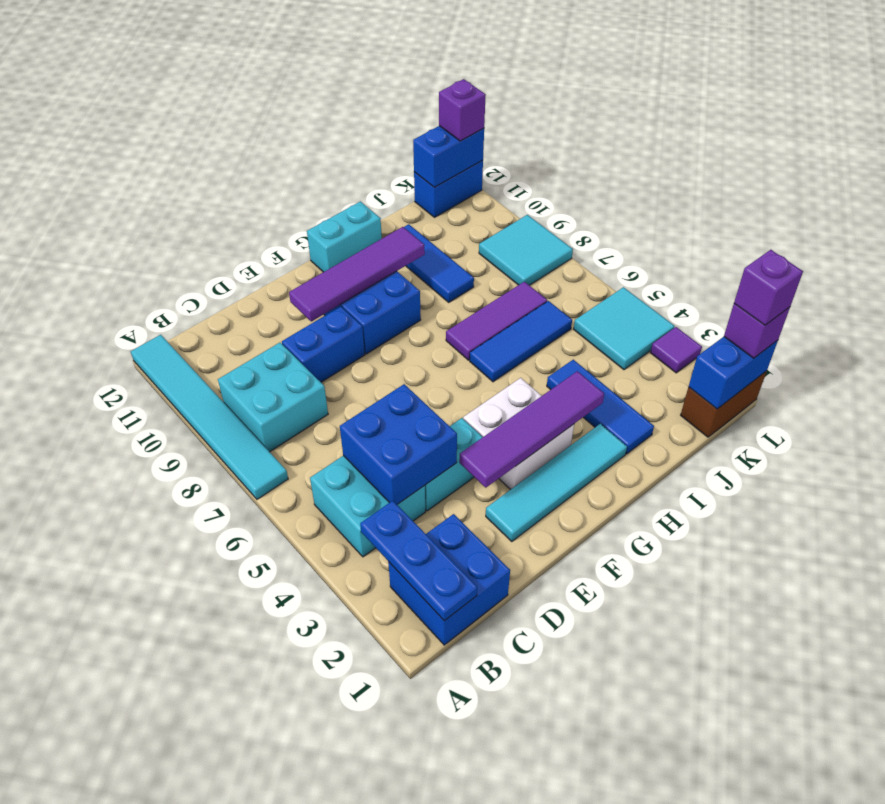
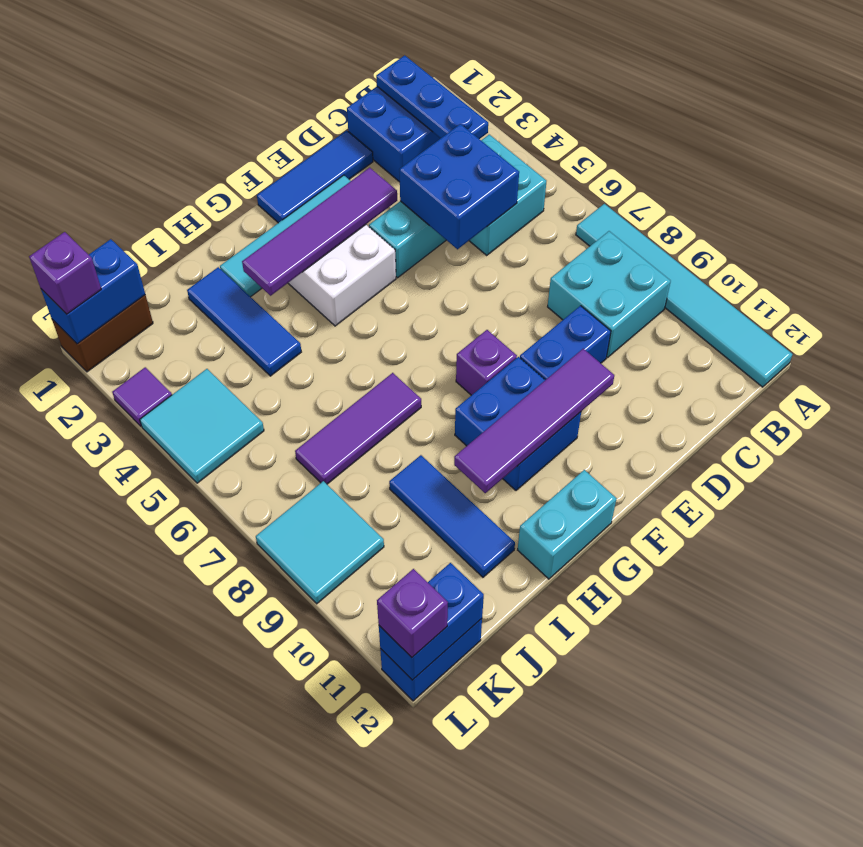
blue tile H6:J6 level 1 -> blue tile D1:F1 level 1
purple brick L1 level 4 -> purple brick F8 level 1

